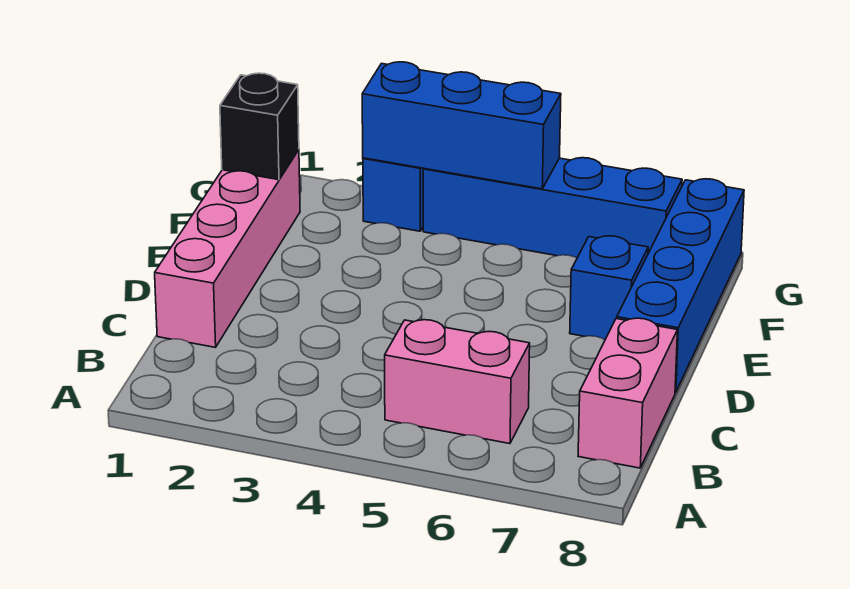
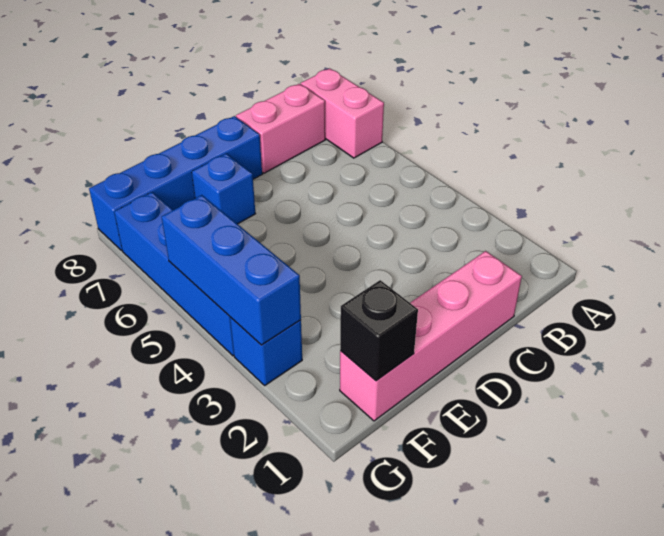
pink brick B5:B6 level 1 -> pink brick A7:A8 level 1

